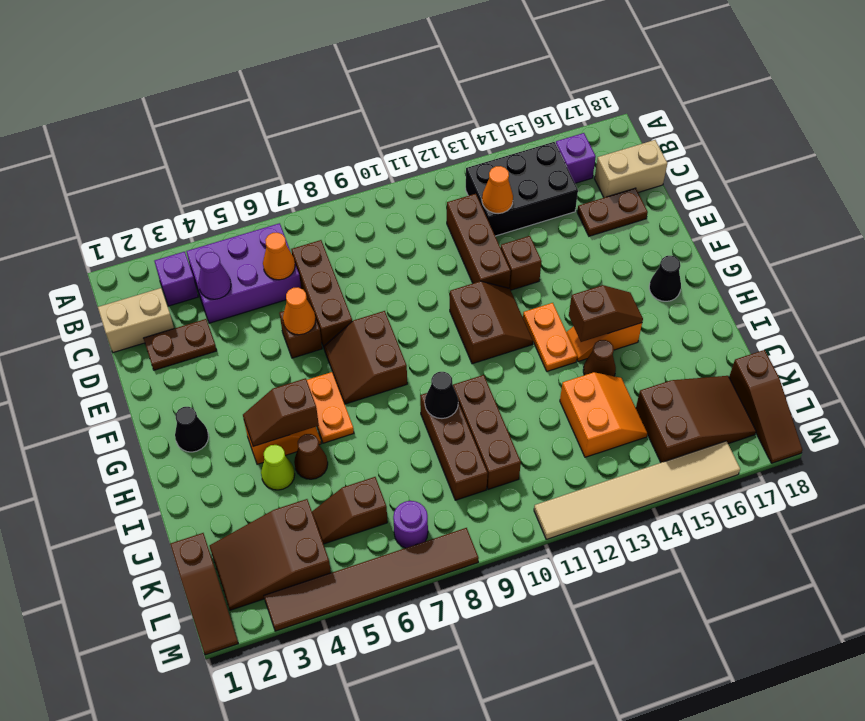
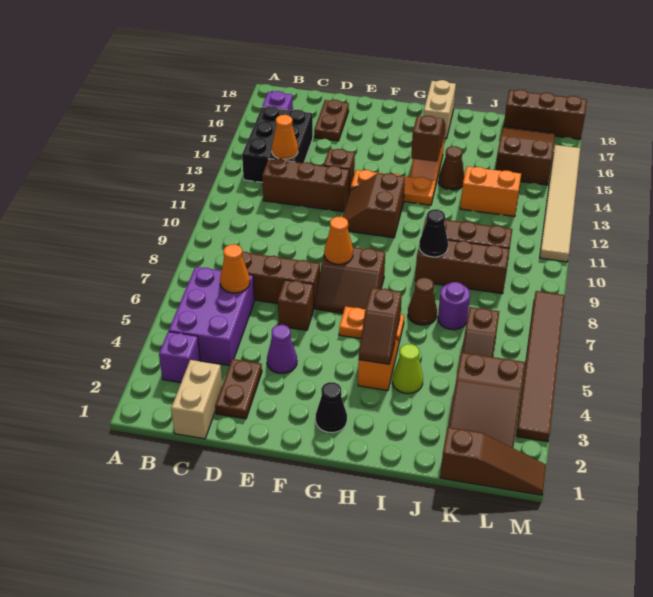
purple cone C4 level 2 -> purple cone E4 level 1
tan brick C17:C18 level 1 -> tan brick H17:H18 level 1
orange cone E6 level 2 -> orange cone F8 level 2
brown slope F11:G12 level 1 top 11 -> brown slope F11:G12 level 1 top G
orange plate G13:H13 level 1 -> orange plate F13:H13 level 1
black cone G17 level 1 -> none
brown cone I5 level 1 -> brown cone I7 level 1
brown slope K18:M18 level 1 top K -> brown brick K18:M18 level 1
purple round brick L7 level 1 -> purple round brick J7 level 1

